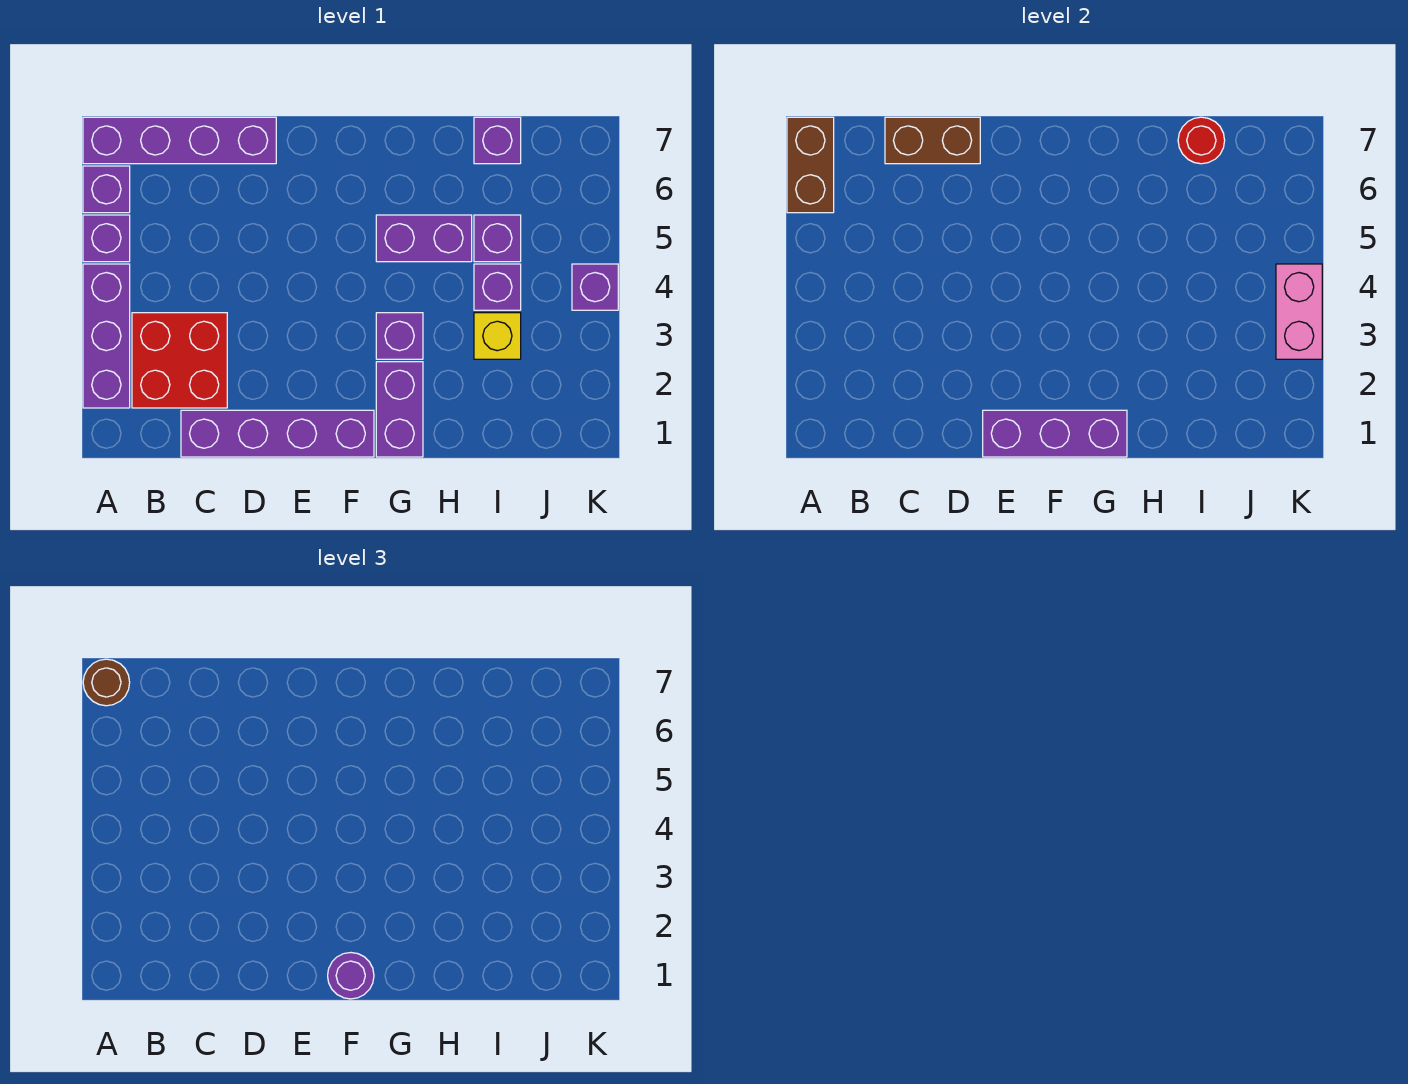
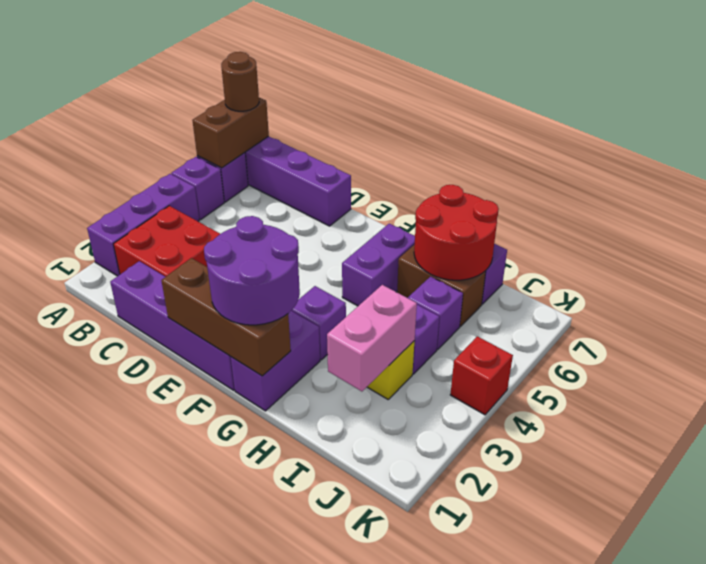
brown brick C7:D7 level 2 -> brown brick H6:I6 level 1
purple brick E1:G1 level 2 -> brown brick E1:G1 level 2
purple round brick F1 level 3 -> purple round brick F1:G2 level 3
purple brick G5:H5 level 1 -> purple brick G5:G6 level 1
red round brick I7 level 2 -> red round brick H6:I7 level 2
pink brick K3:K4 level 2 -> pink brick I2:I3 level 2
purple brick K4 level 1 -> red brick K4 level 1

